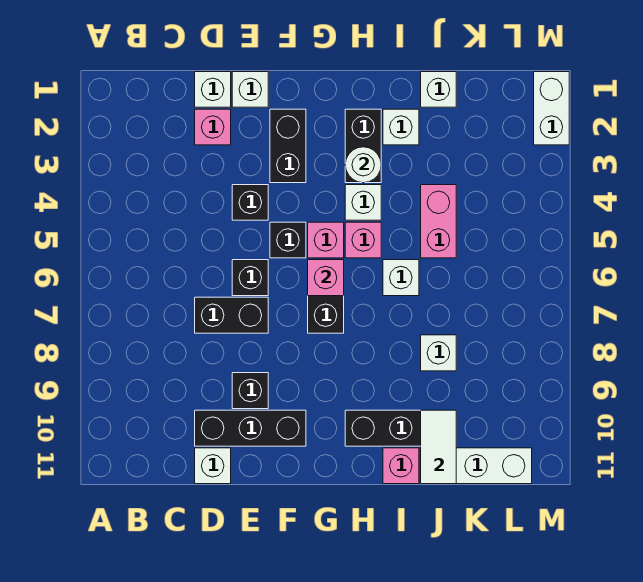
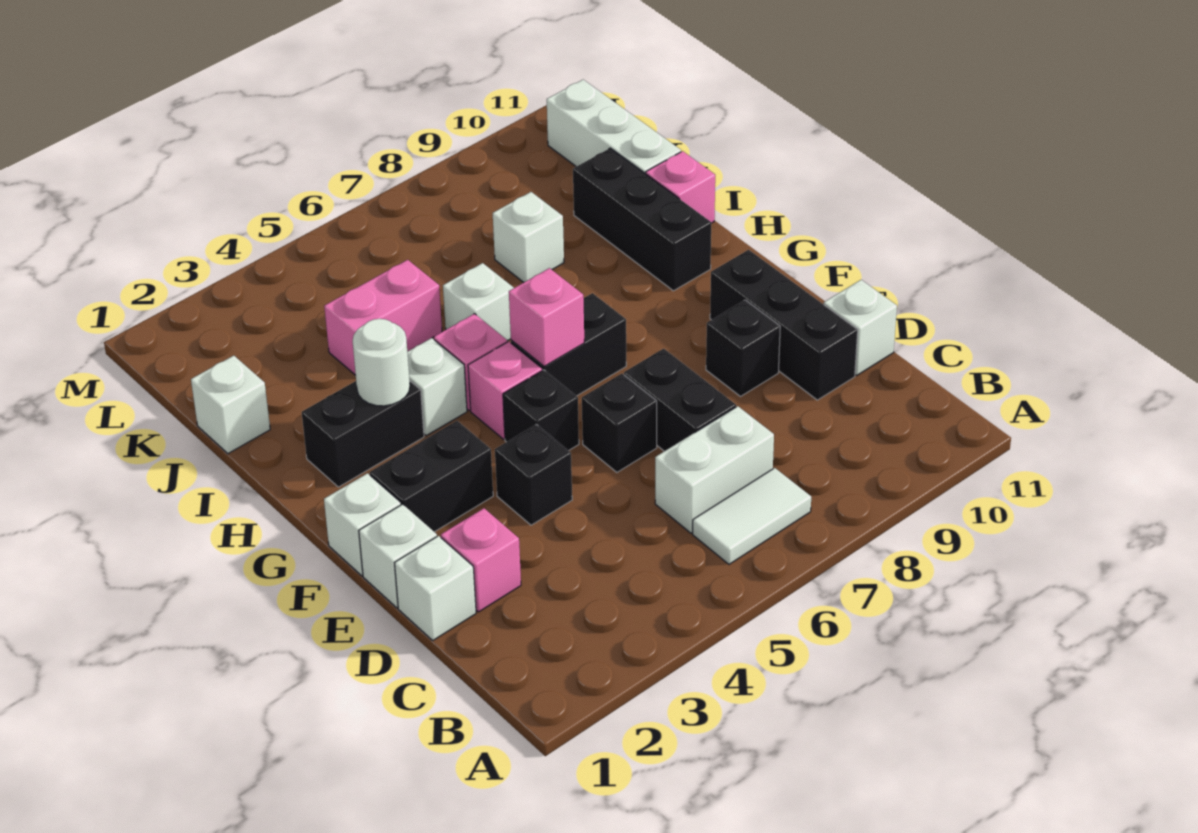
white brick I2 level 1 -> white brick F1 level 1
white tile J10:J11 level 2 -> white tile B6:B7 level 1
white brick M1:M2 level 1 -> white brick C6:C7 level 1

